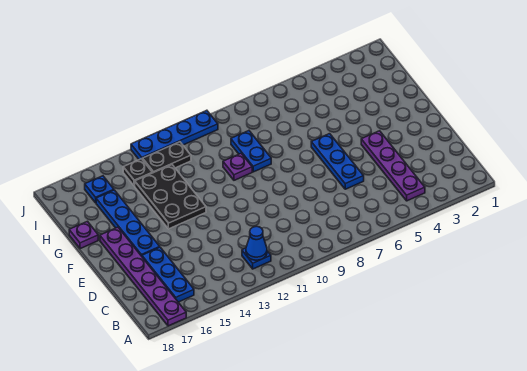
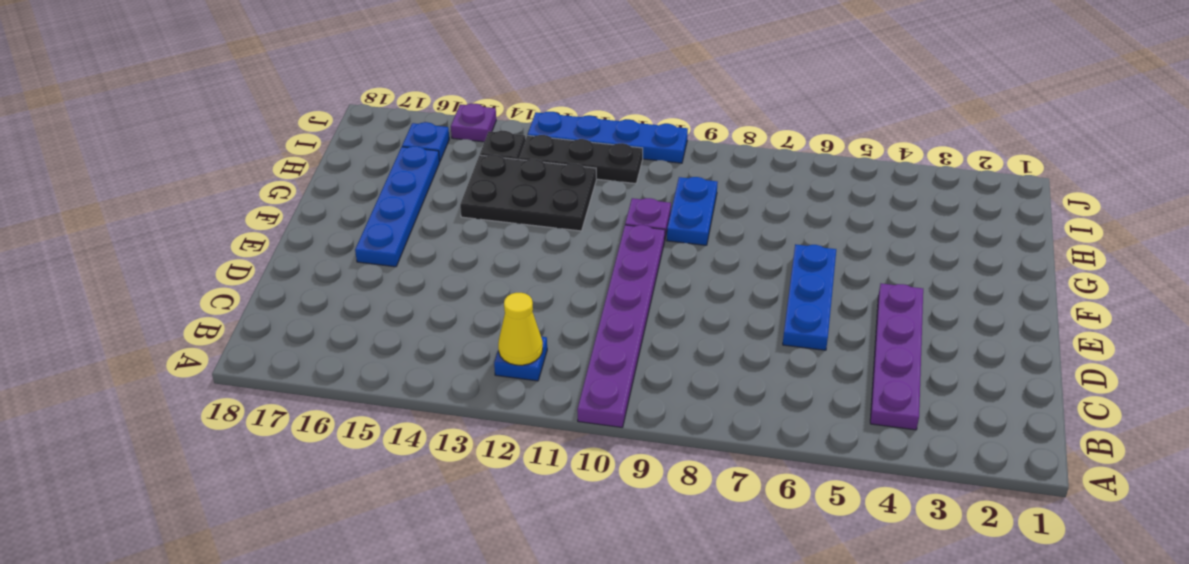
purple plate A17:F17 level 1 -> purple plate A10:F10 level 1
blue cone B12 level 2 -> yellow cone B12 level 2
blue plate B16:D16 level 1 -> none
black plate F13:H14 level 1 -> black plate G12:H14 level 1
purple plate G18 level 1 -> purple plate J15 level 1
black plate I12:I13 level 1 -> black plate I11:I13 level 1

